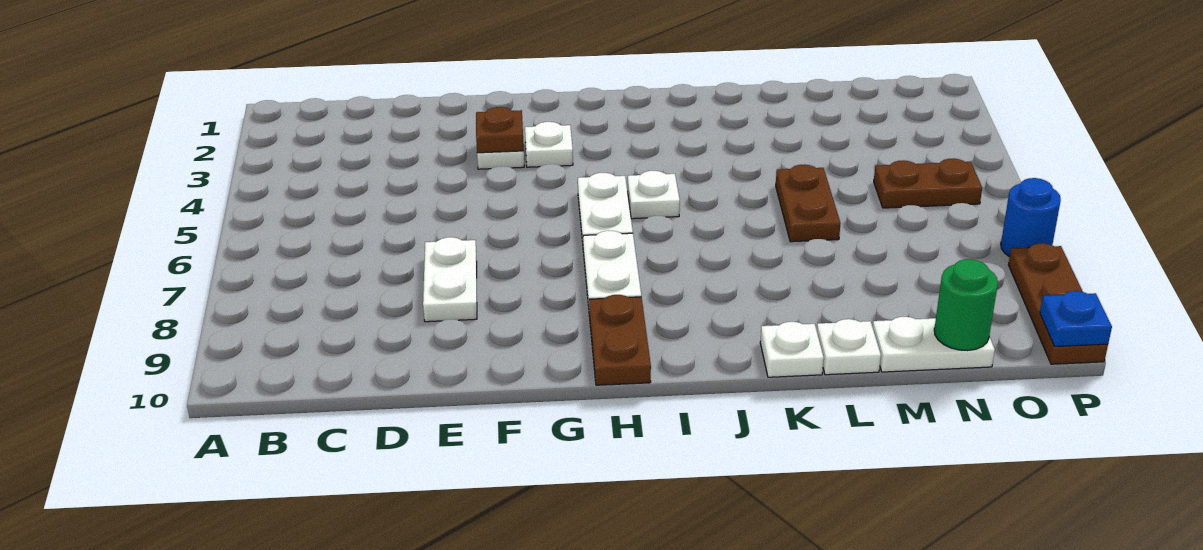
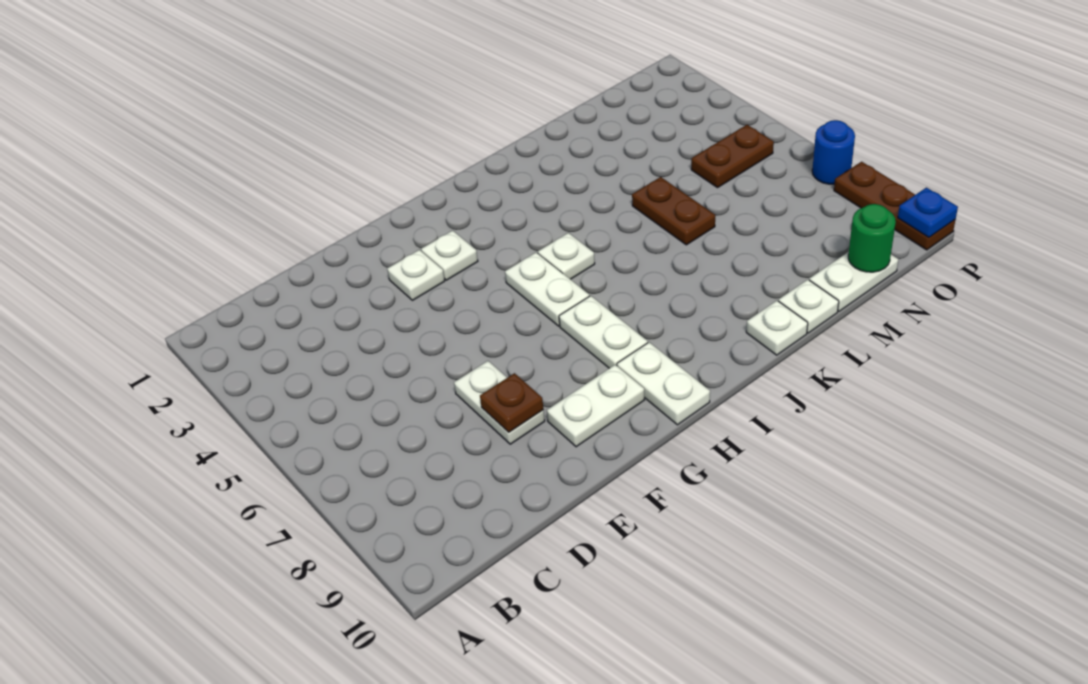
brown plate F3 level 2 -> brown plate E8 level 2
none -> white plate F9:G9 level 1
brown plate H9:H10 level 1 -> white plate H9:H10 level 1

